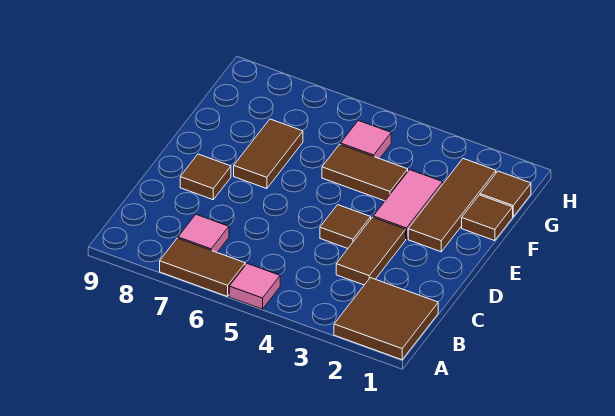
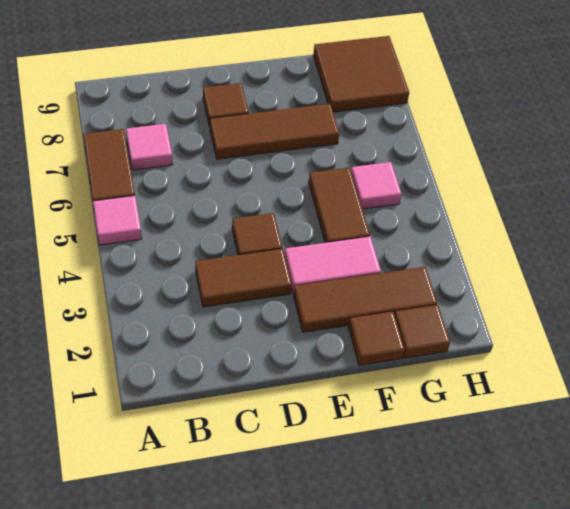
brown tile A1:B2 level 1 -> brown tile G8:H9 level 1
brown tile E7:F7 level 1 -> brown tile D7:F7 level 1

